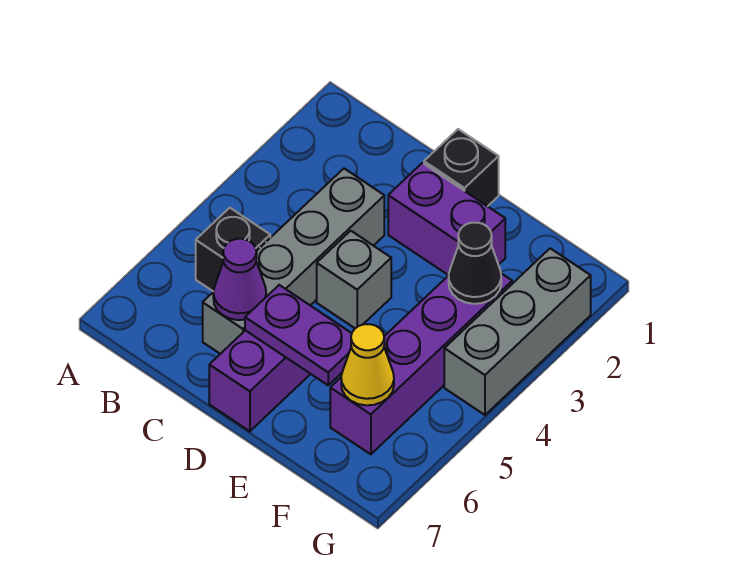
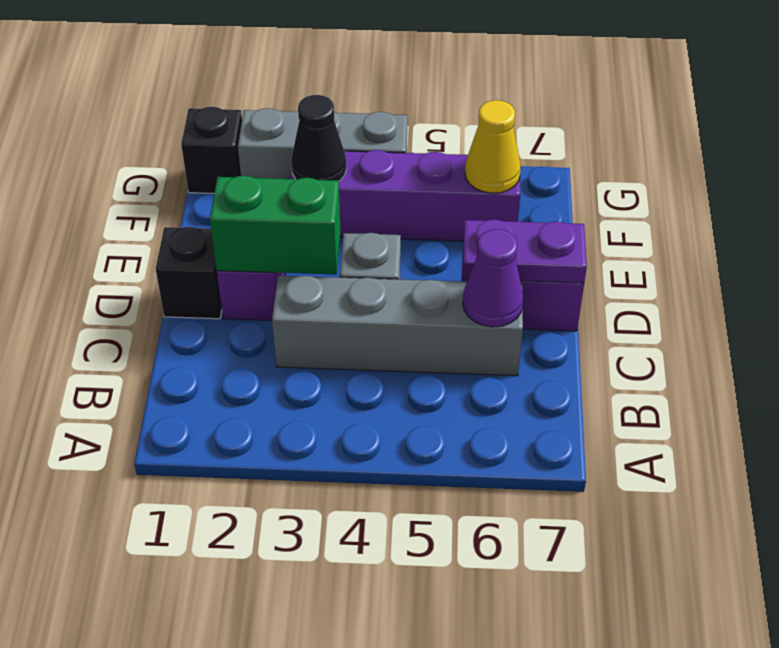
black brick B5 level 1 -> black brick G1 level 1
none -> green brick D2:D3 level 2
purple plate D6:E6 level 2 -> purple plate D6:D7 level 2

